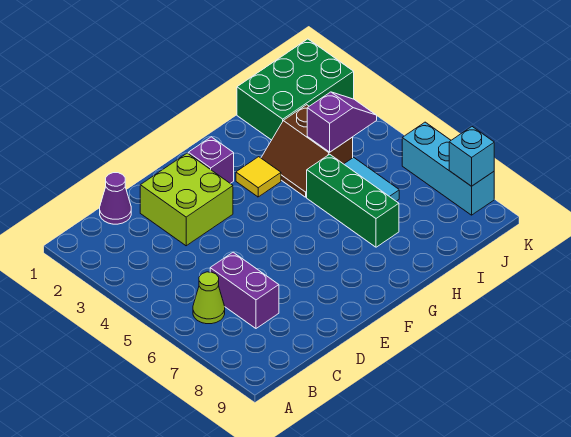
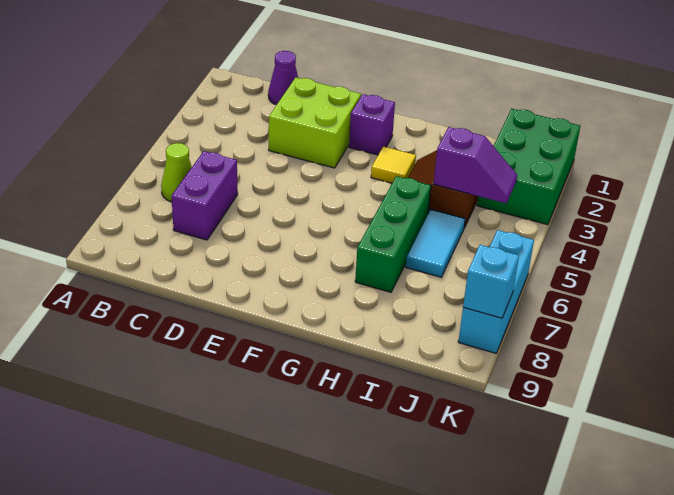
green brick I1:K2 level 1 -> green brick J1:K3 level 1

